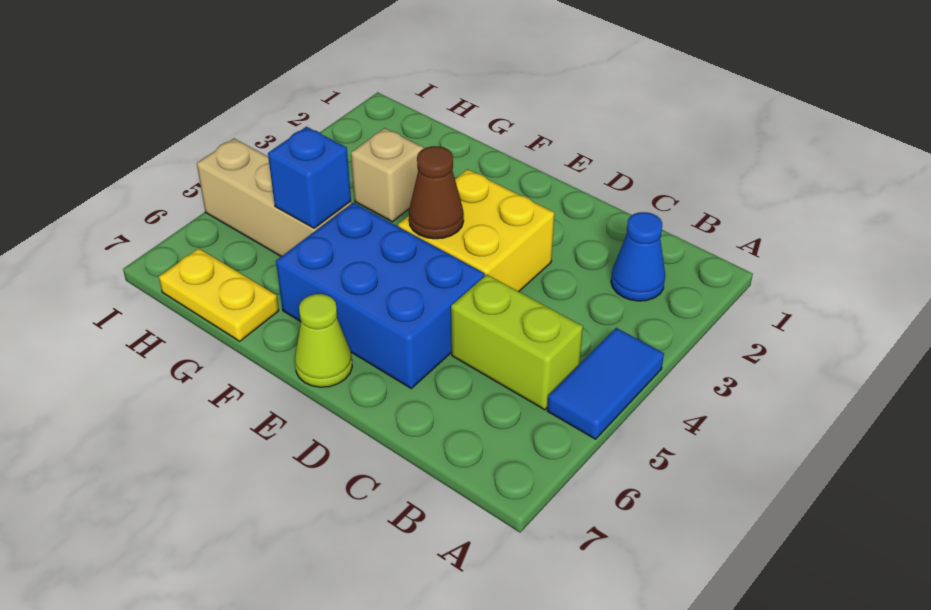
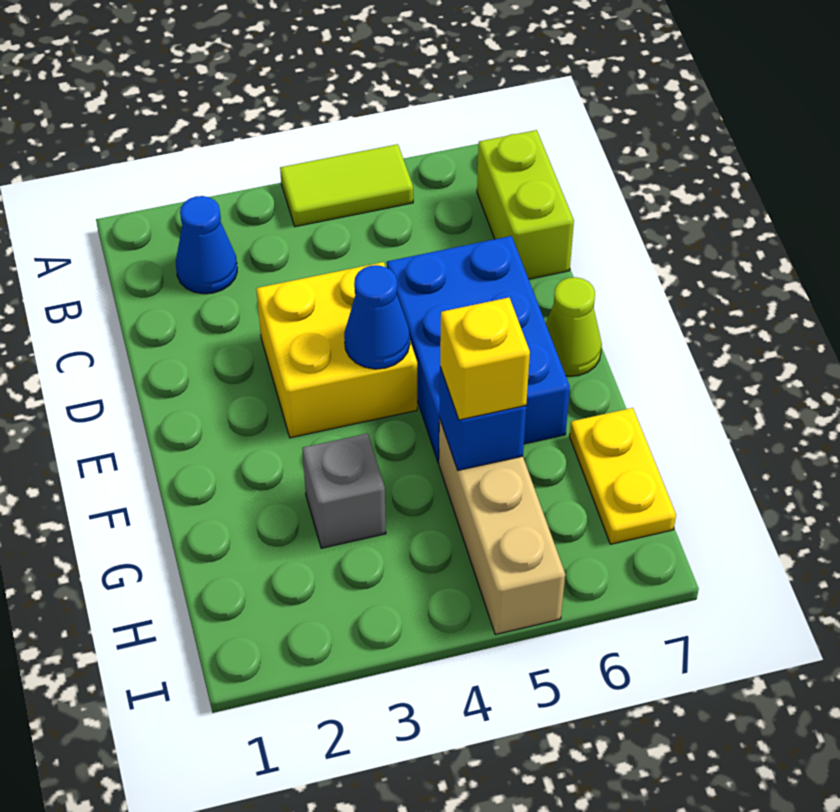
blue tile A4:A5 level 1 -> lime tile A4:A5 level 1
lime brick B5:C5 level 1 -> lime brick B7:C7 level 1
brown cone E4 level 2 -> blue cone E4 level 2
tan brick G3 level 1 -> grey brick G3 level 1
none -> yellow brick G5 level 3

